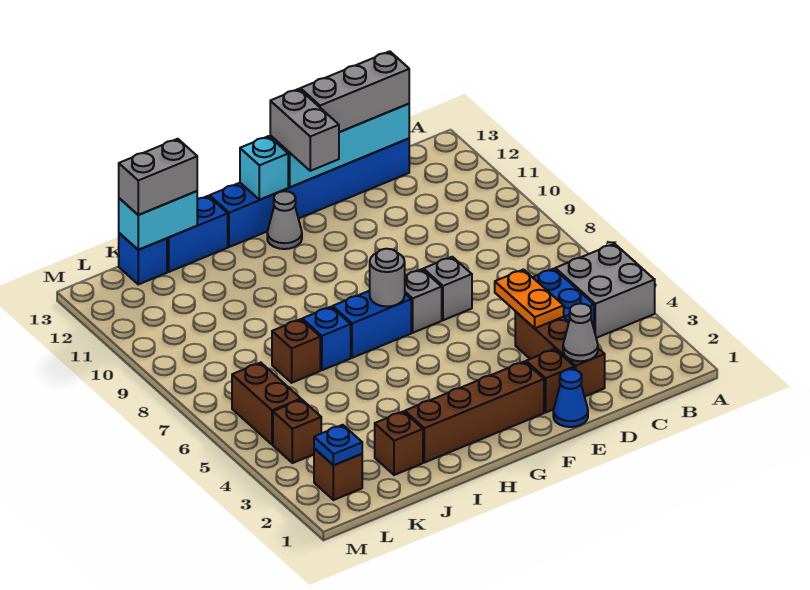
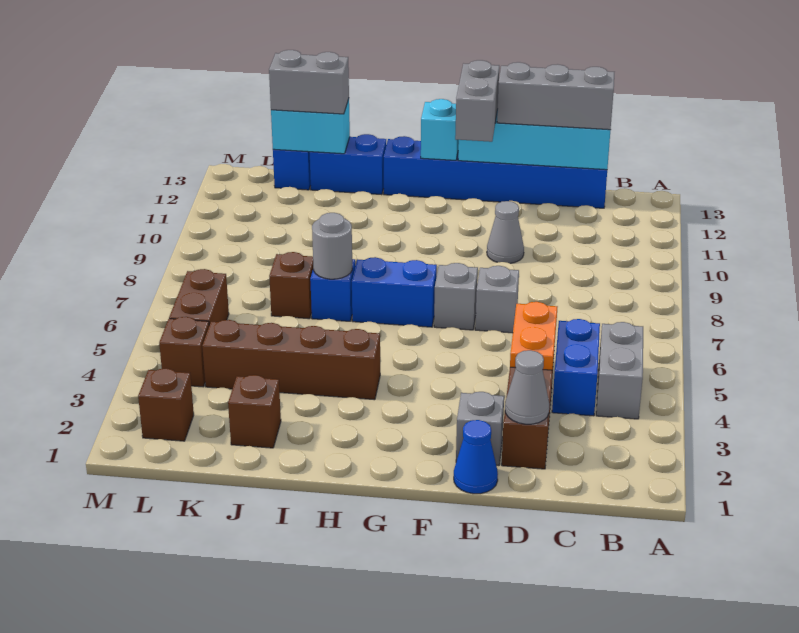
grey brick A4:B5 level 1 -> grey brick B4:B5 level 1
brown brick E2 level 1 -> grey brick E2 level 1
brown brick F2:I2 level 1 -> brown brick H4:K4 level 1
grey round brick G7 level 2 -> grey round brick I7 level 2
grey cone G12 level 1 -> grey cone E10 level 1
blue plate L2 level 2 -> none

